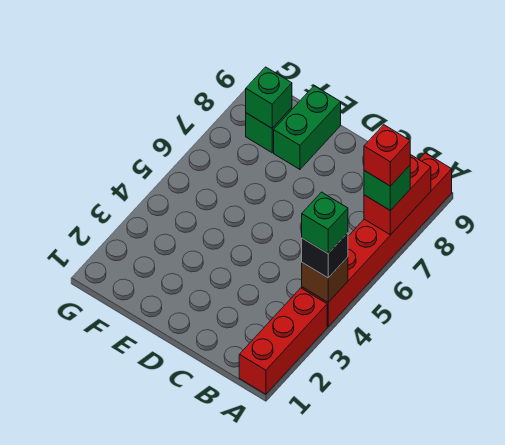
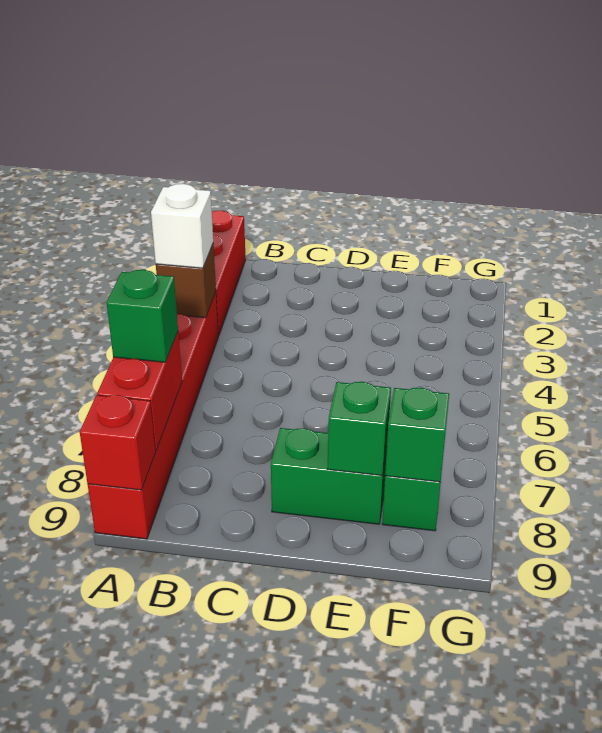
black brick A4 level 3 -> white brick A4 level 3
green brick A4 level 4 -> green brick E8 level 2
red brick A7 level 4 -> red brick A9 level 2
green brick E8:E9 level 1 -> green brick D8:E8 level 1

